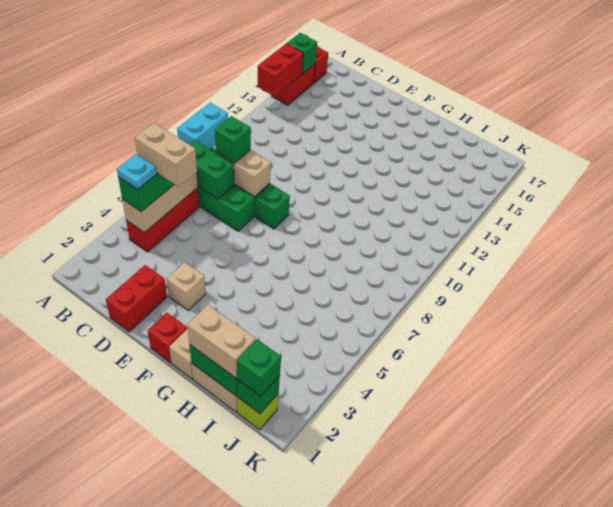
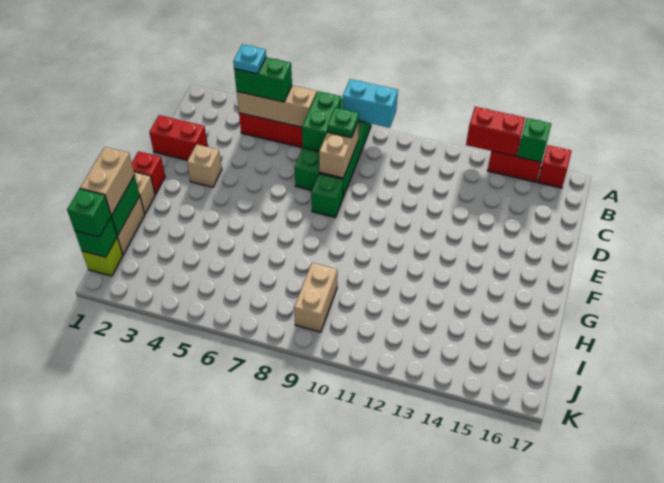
tan brick B5:C5 level 4 -> tan brick I9:J9 level 1
green brick C8 level 3 -> green plate C8 level 3

